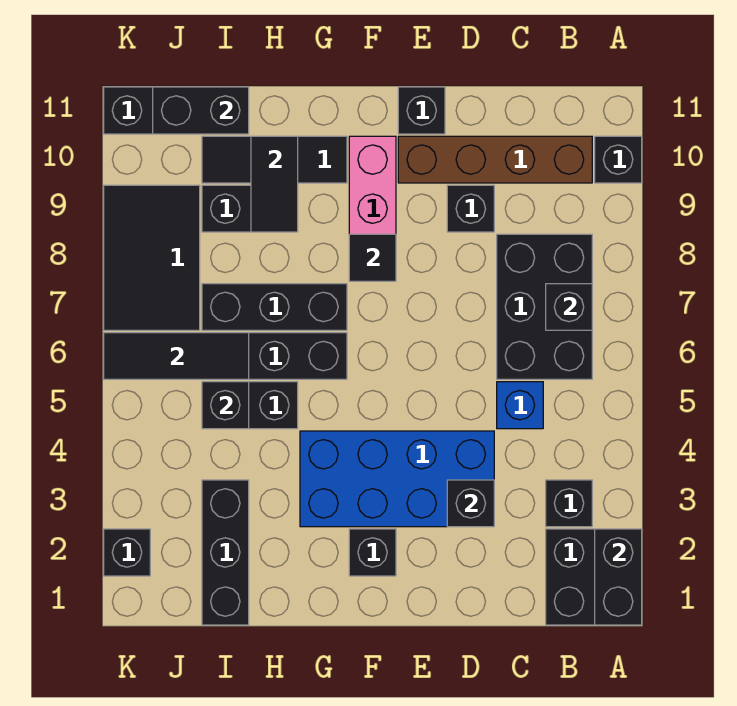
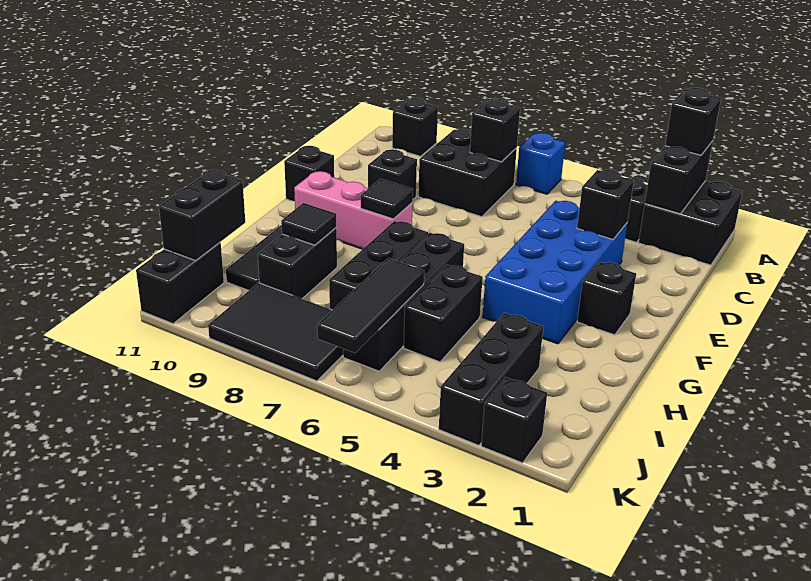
black brick A1:A2 level 2 -> black brick A2:B2 level 2
black brick B6:C8 level 1 -> black brick B7:C8 level 1
brown brick B10:E10 level 1 -> none
blue brick C5 level 1 -> blue brick A6 level 1
black tile H9:H10 level 2 -> black tile H9 level 2
black brick I1:I3 level 1 -> black brick I3:K3 level 1
black brick I5 level 2 -> black brick A2 level 3

